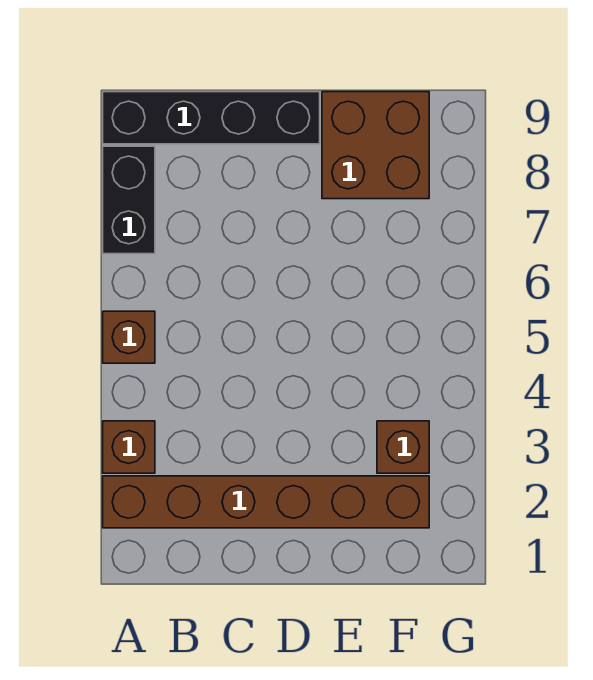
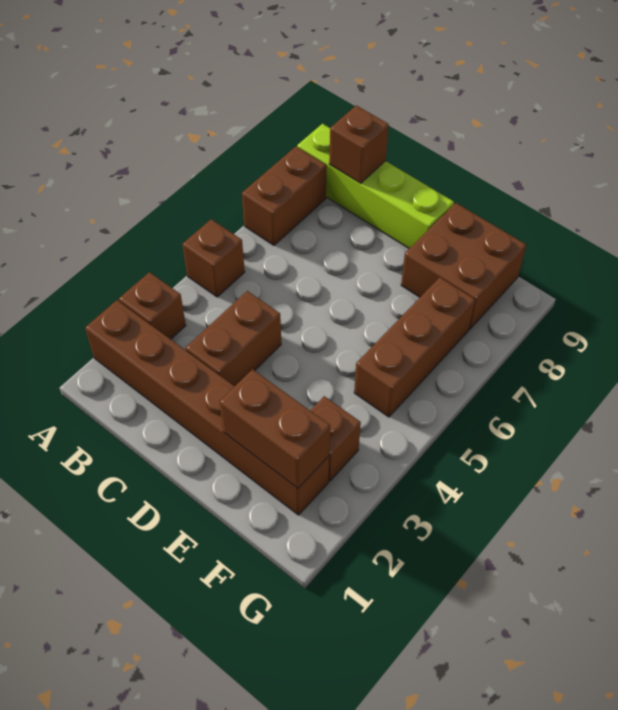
black brick A7:A8 level 1 -> brown brick A7:A8 level 1
black brick A9:D9 level 1 -> lime brick A9:D9 level 1
none -> brown brick B9 level 2
none -> brown brick C3:C4 level 1
none -> brown brick E2:F2 level 2
none -> brown brick F5:F7 level 1

